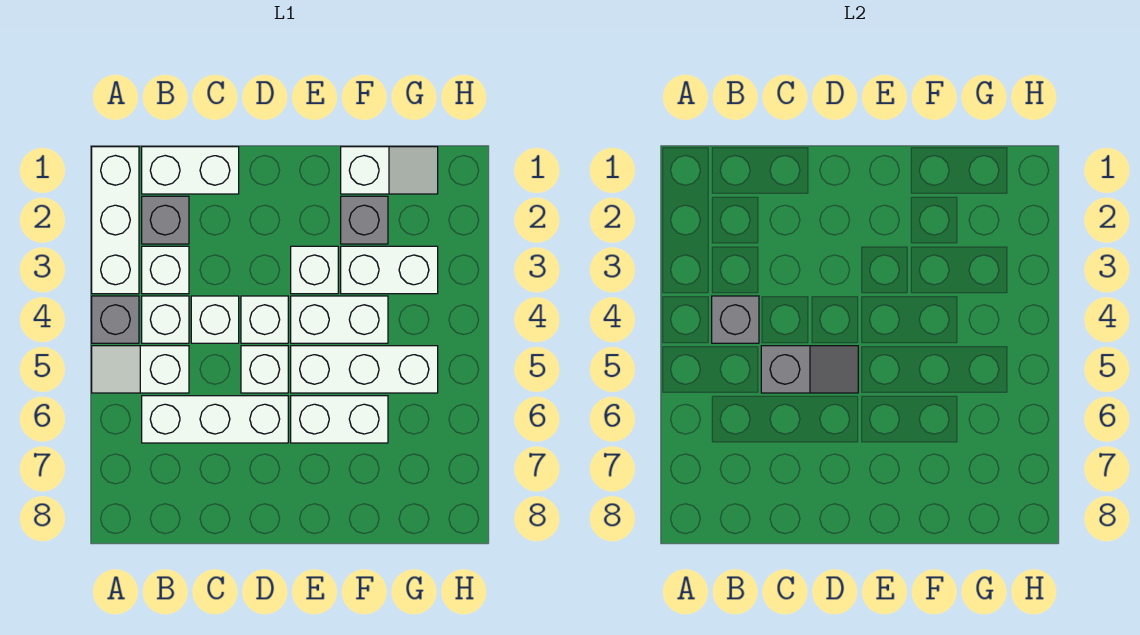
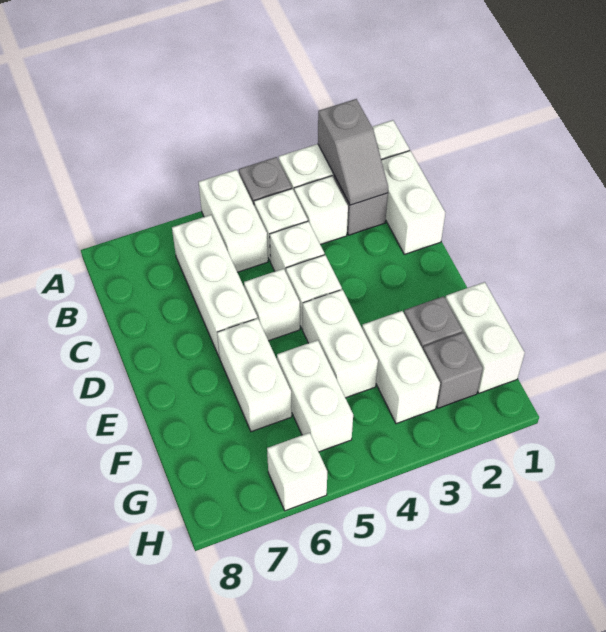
white slope A5:B5 level 1 top B -> white brick A5:B5 level 1
grey brick B4 level 2 -> grey brick G2 level 1
grey slope C5:D5 level 2 top C -> grey slope A2:B2 level 2 top A
white brick E3 level 1 -> white brick H6 level 1
white brick E5:G5 level 1 -> white brick F5:G5 level 1
white slope F1:G1 level 1 top F -> white brick F1:G1 level 1

